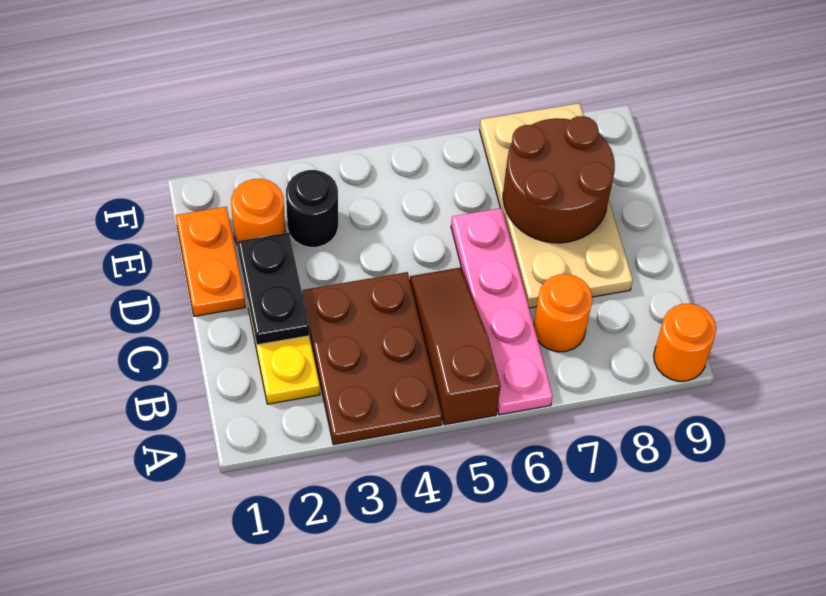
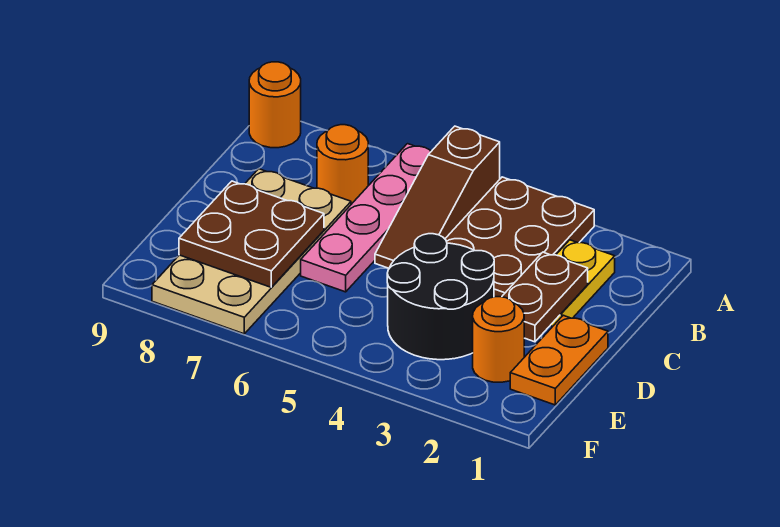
black plate C2:D2 level 2 -> brown plate C2:D2 level 2
brown round brick D7:E8 level 2 -> brown plate D7:E8 level 2
black round brick E3 level 1 -> black round brick D3:E4 level 1

